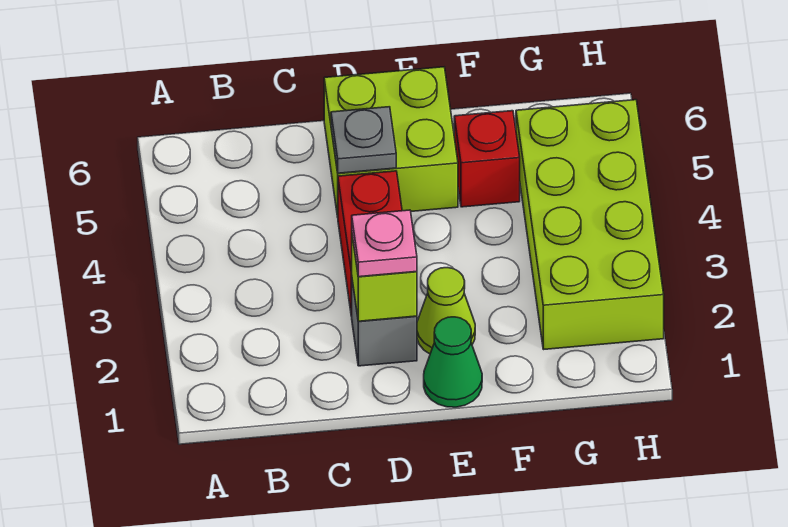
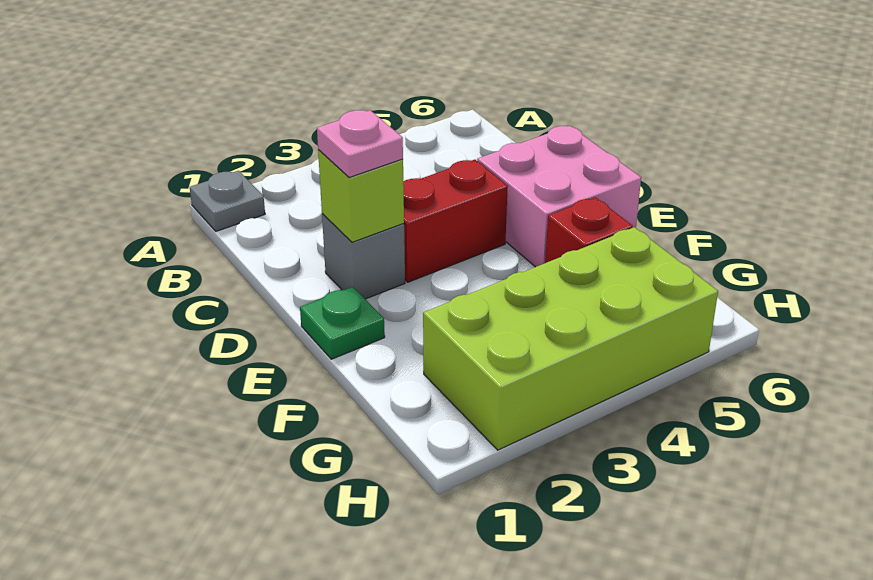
lime brick D5:E6 level 1 -> pink brick D5:E6 level 1
grey plate D5 level 2 -> grey plate A1 level 1
green cone E1 level 1 -> green plate E1 level 1
lime cone E2 level 1 -> none

